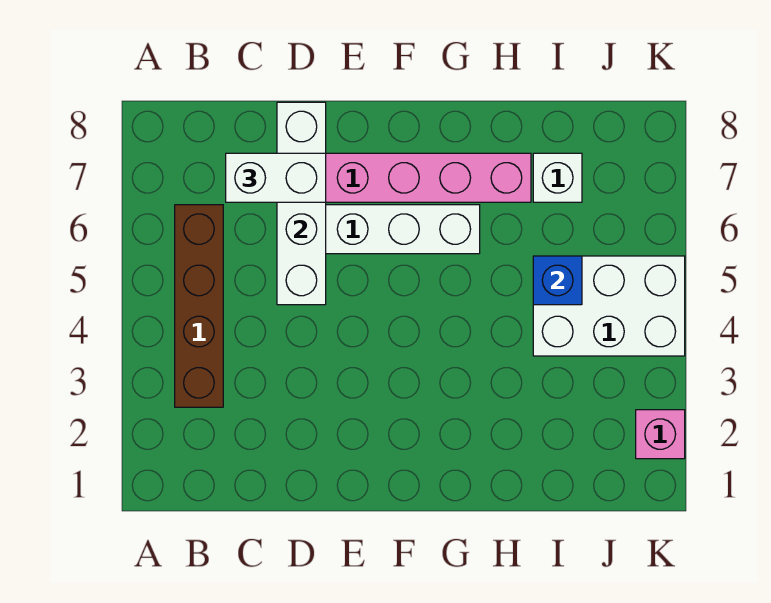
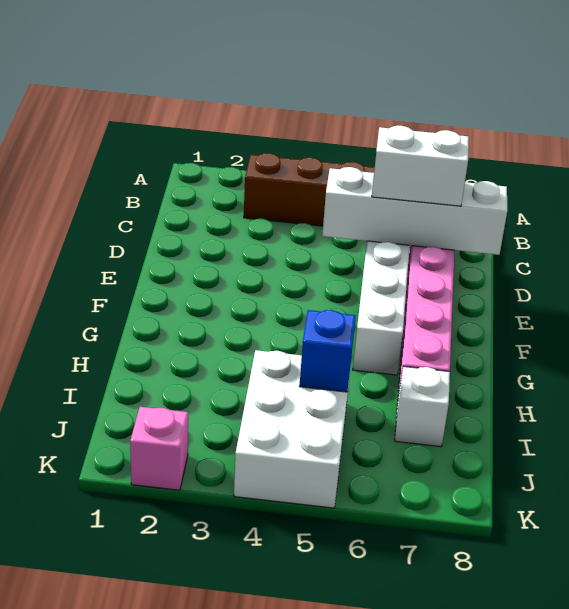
white brick C7:D7 level 3 -> white brick D6:D7 level 3

